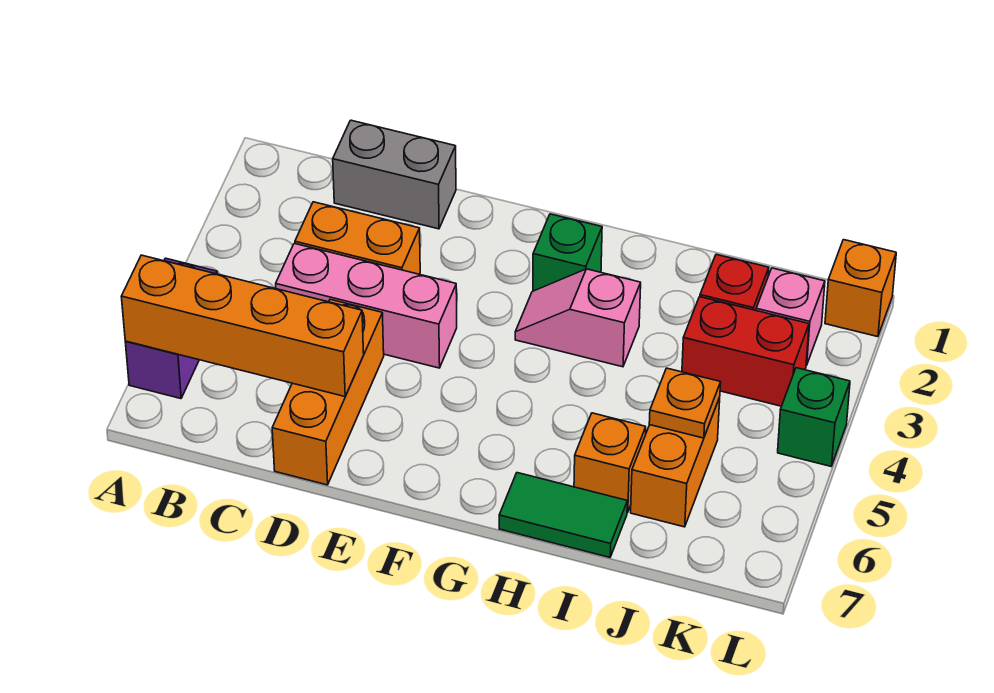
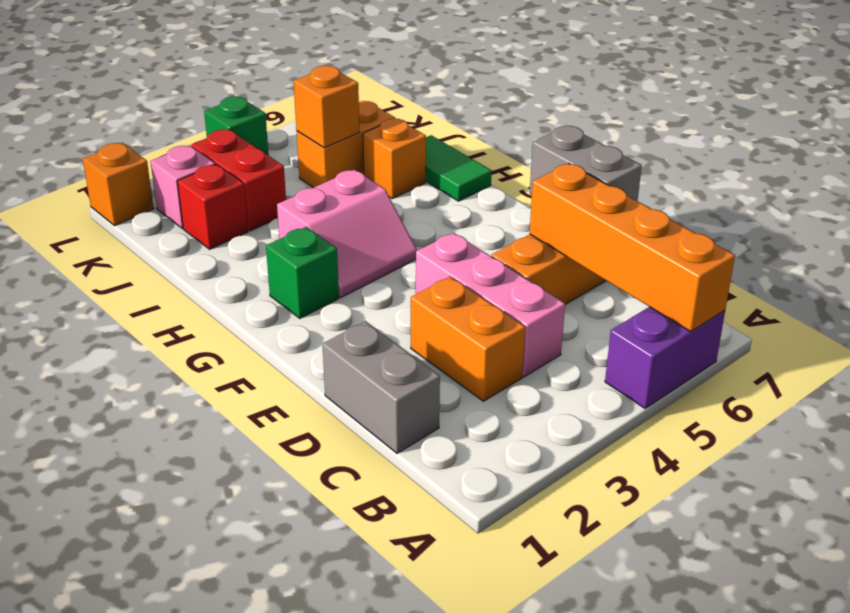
none -> grey brick D7:E7 level 2
pink slope G3:H3 level 1 top H -> pink slope G3:H4 level 1 top H
orange plate J5 level 2 -> orange brick J5 level 2

